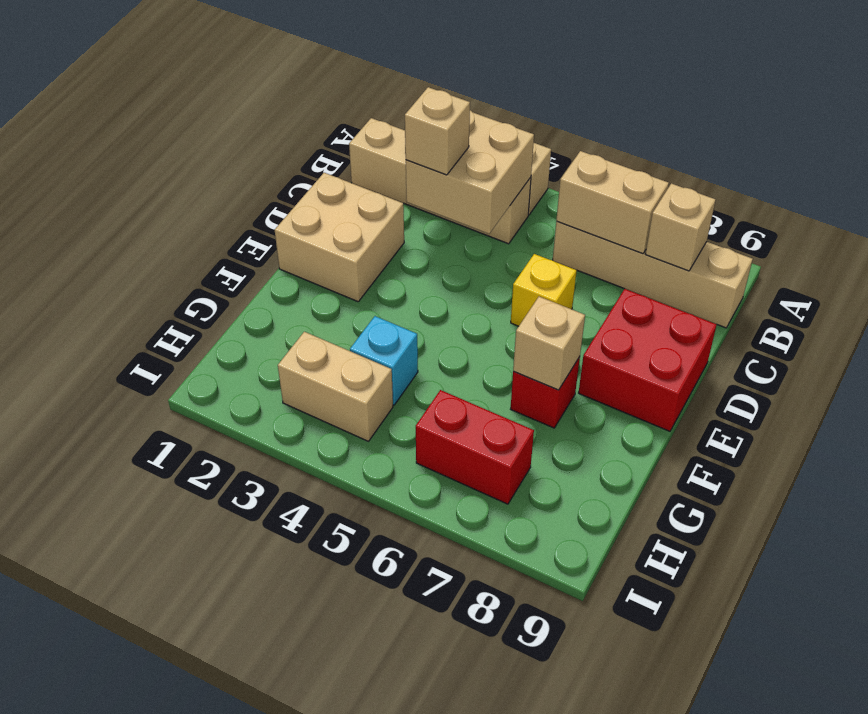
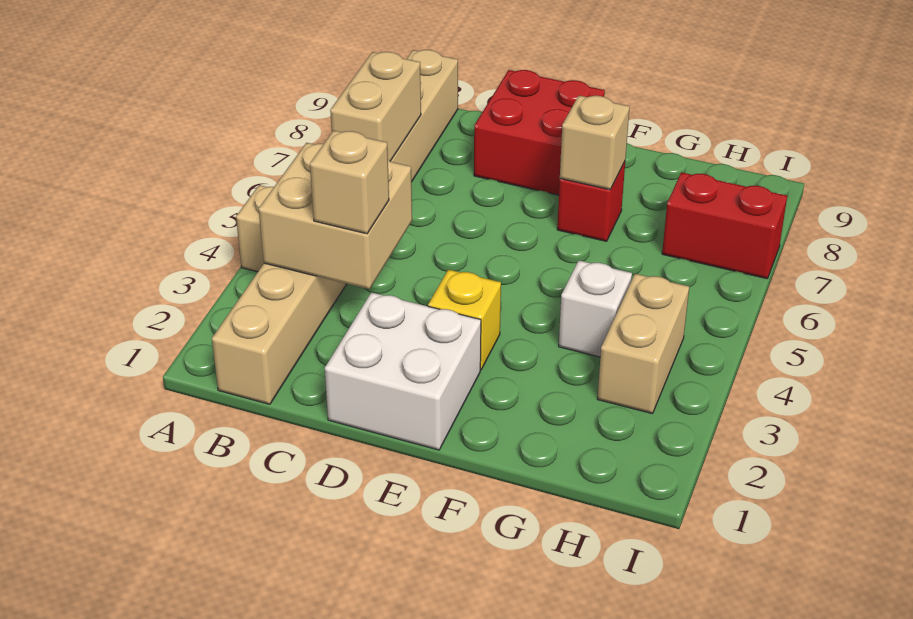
tan brick B8 level 2 -> none
tan brick D1:E2 level 1 -> white brick D1:E2 level 1
yellow brick D6 level 1 -> yellow brick E3 level 1
cyan brick G4 level 1 -> white brick G4 level 1
red brick H6:H7 level 1 -> red brick H7:I7 level 1

